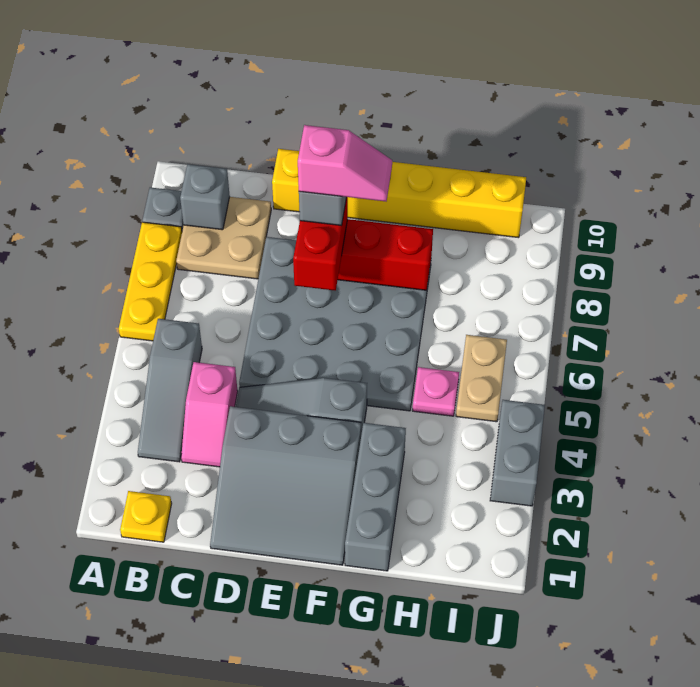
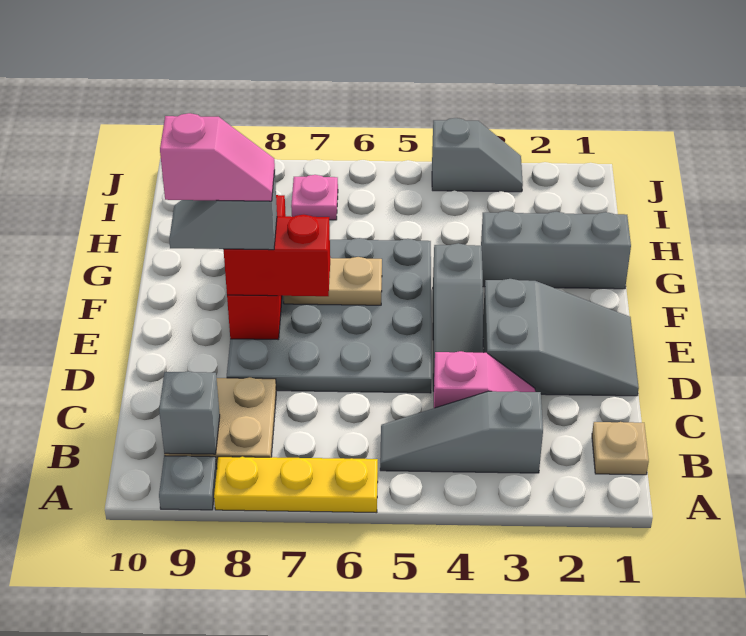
yellow plate B1 level 1 -> tan plate B1 level 1
grey slope B3:B5 level 1 top 5 -> grey slope B3:B5 level 1 top 3
grey slope D1:F3 level 1 top 3 -> grey slope D1:E3 level 1 top 3
yellow brick D10:I10 level 1 -> none
pink slope E8:F8 level 5 top E -> pink slope E8:E9 level 5 top 9
pink plate H5 level 1 -> pink plate I7 level 1
tan plate I5:I6 level 1 -> tan plate F6:F7 level 2
grey brick J3:J4 level 1 -> grey slope J3:J4 level 1 top 4

